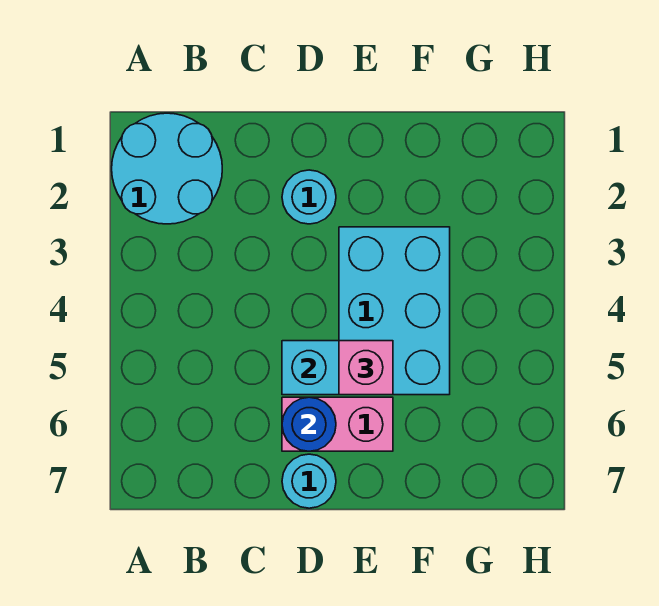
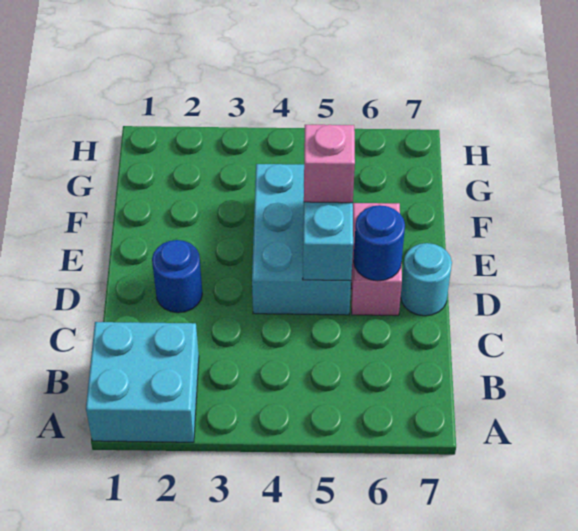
cyan round brick A1:B2 level 1 -> cyan brick A1:B2 level 1
cyan round brick D2 level 1 -> blue round brick D2 level 1
cyan brick E3:F5 level 1 -> cyan brick D4:F5 level 1

